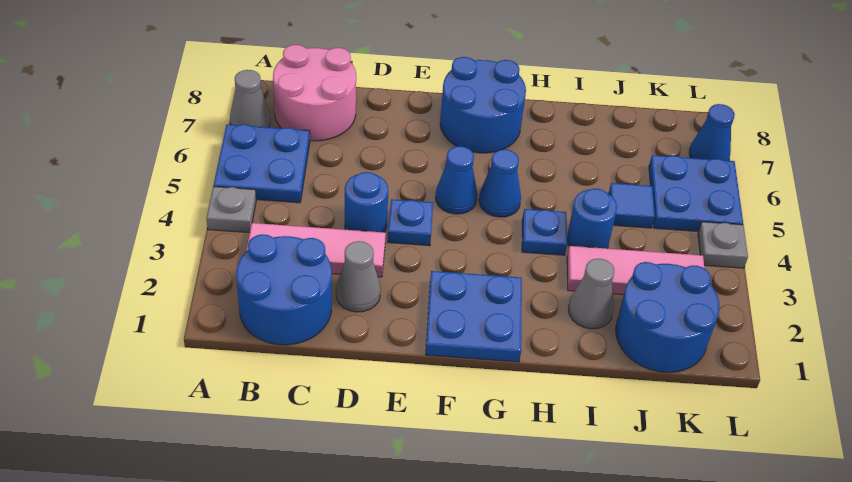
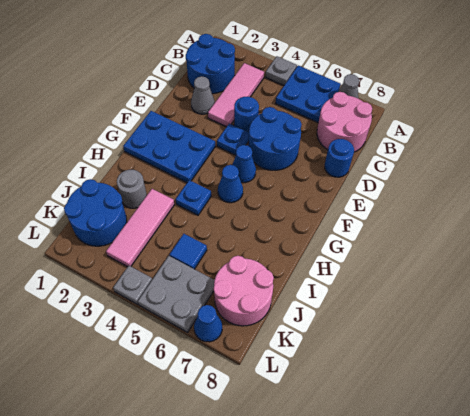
blue plate F1:G2 level 1 -> blue plate F1:G3 level 1
blue round brick F7:G8 level 1 -> blue round brick D5:E6 level 1
grey cone I2 level 1 -> grey round brick I2 level 1
blue round brick I4 level 1 -> blue round brick D8 level 1
none -> pink round brick J7:K8 level 1
blue plate K5:L6 level 1 -> grey plate K5:L6 level 1

